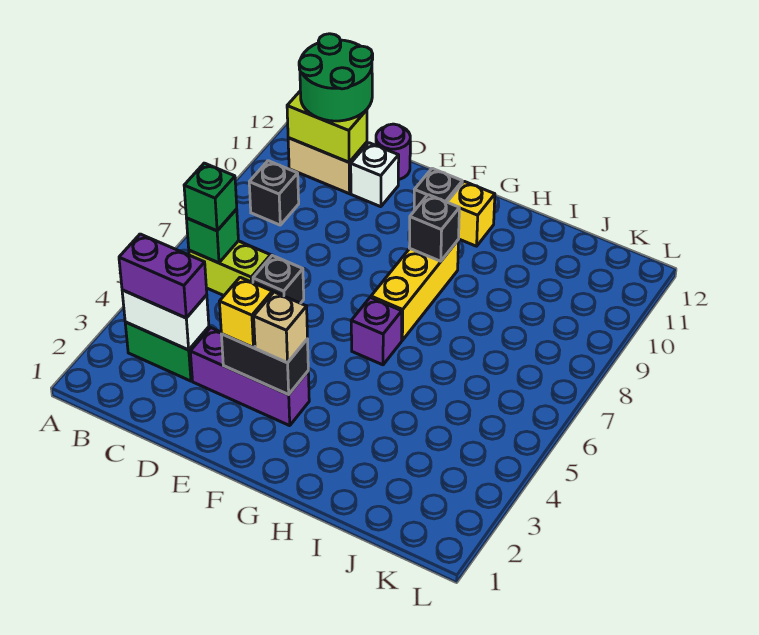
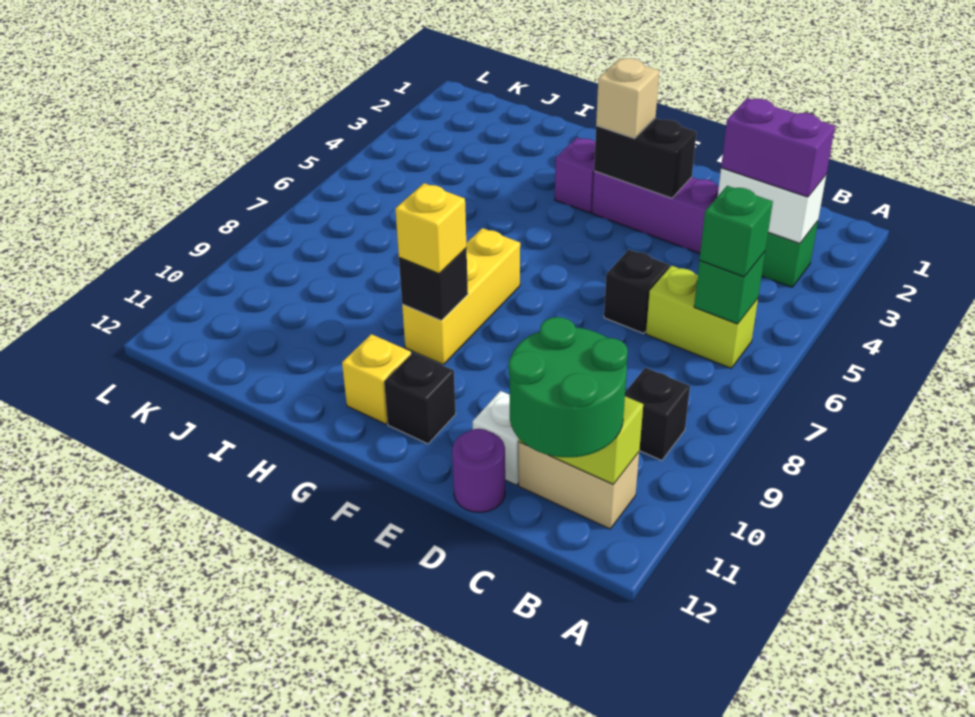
yellow brick E3 level 3 -> yellow brick G9 level 3
purple brick G6 level 1 -> purple brick G3 level 1

